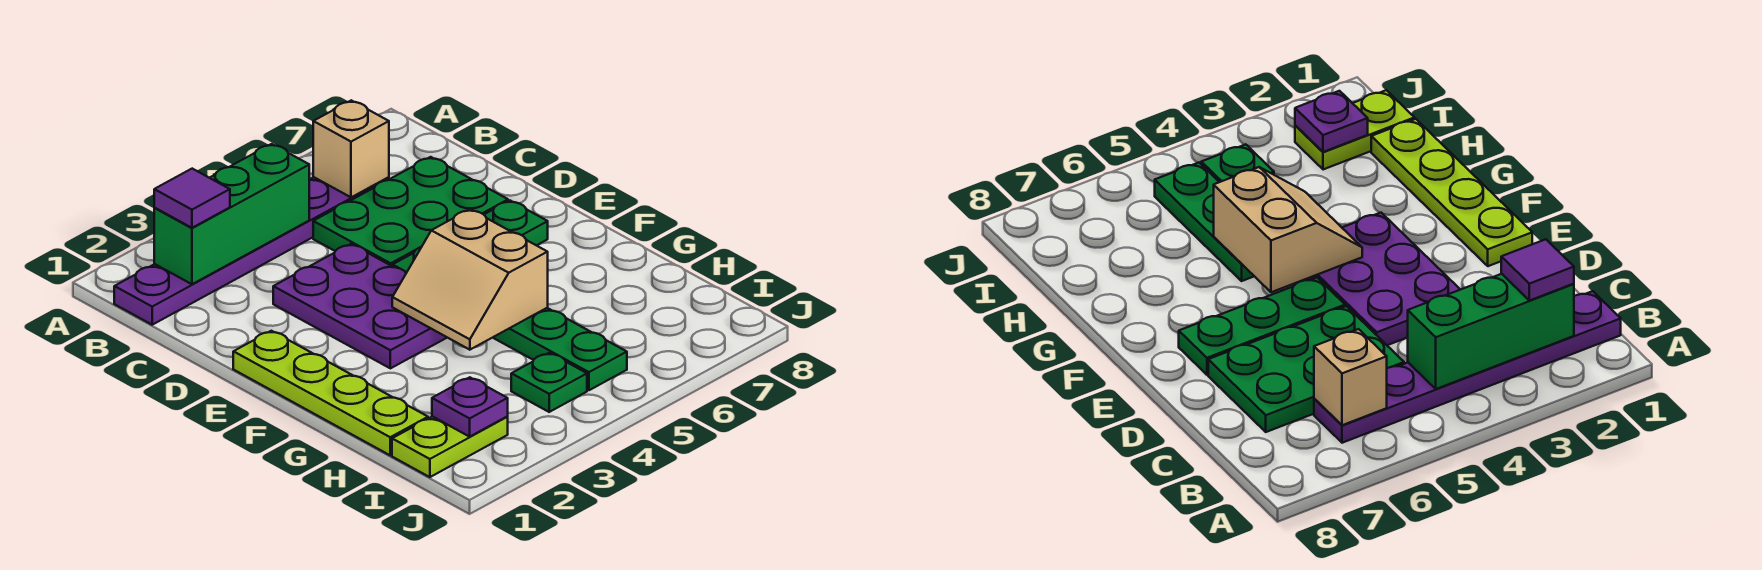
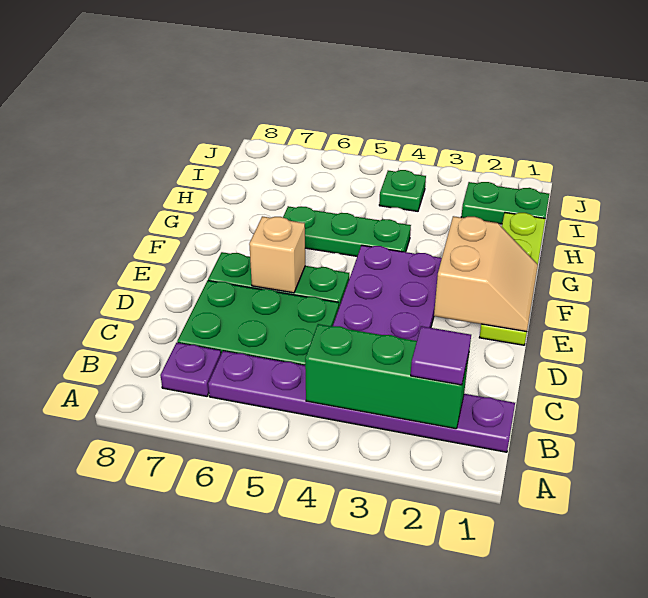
tan brick B6 level 2 -> tan brick E6 level 2
tan slope F4:G5 level 2 top 5 -> tan slope E1:F2 level 2 top 2
green plate G5:I5 level 1 -> green plate G4:G6 level 1
lime plate I1:I2 level 1 -> green plate I1:I2 level 1
purple plate I2 level 2 -> purple plate B7 level 1

